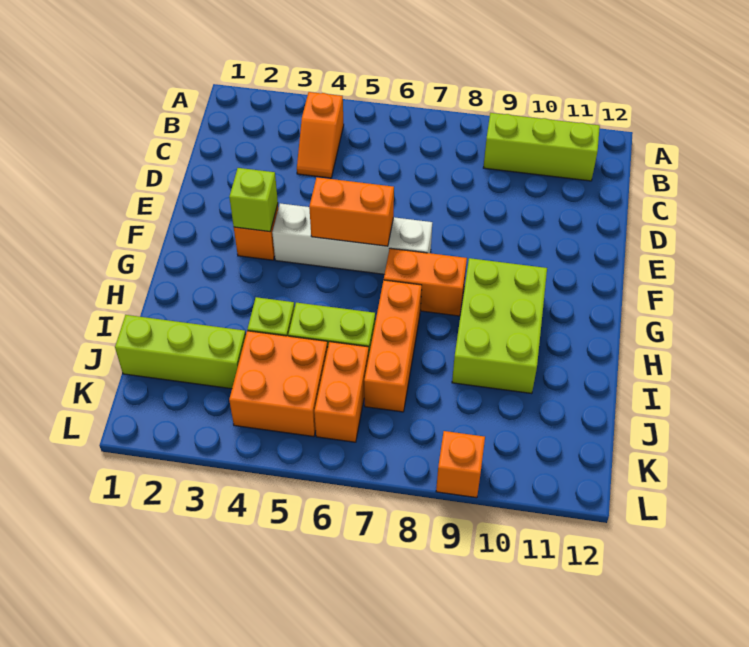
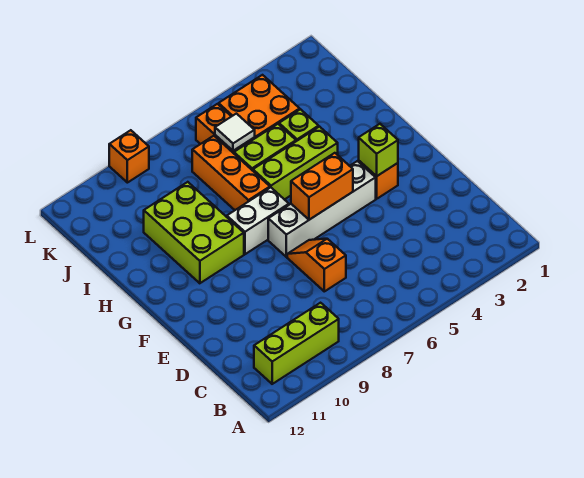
orange slope B4:C4 level 1 top B -> orange slope D7:E7 level 1 top D
orange brick G7:G8 level 1 -> white brick G7:G8 level 1
lime brick J1:J3 level 1 -> lime brick H4:H6 level 1
none -> white tile J6 level 2

